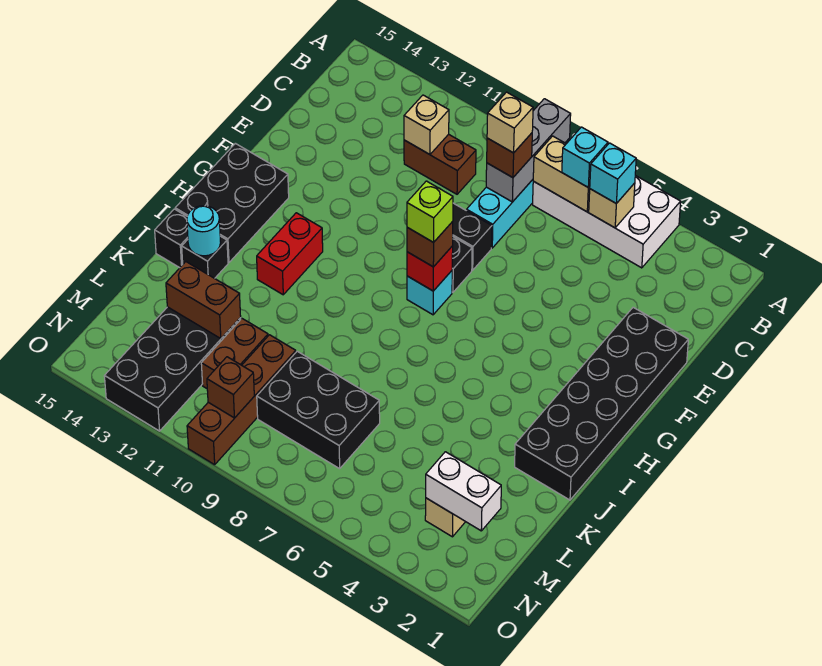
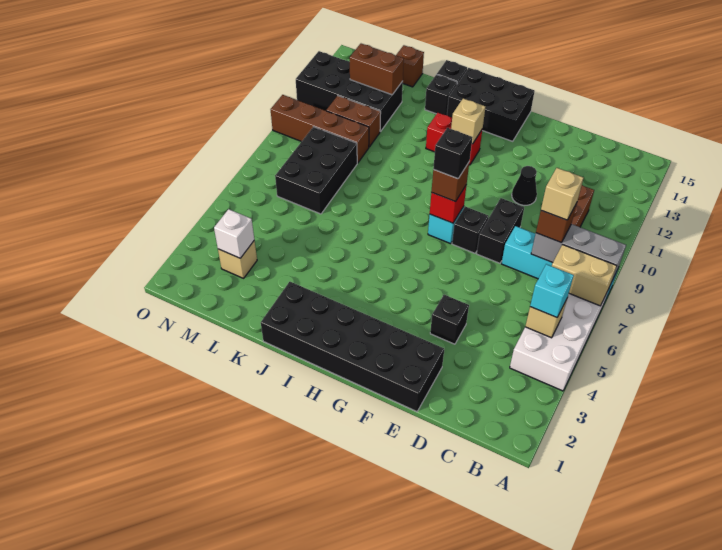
tan brick B6:B7 level 2 -> tan brick A7:B7 level 2
cyan brick B6 level 3 -> none
tan brick C11 level 2 -> tan brick H12 level 2
none -> black brick E4 level 1
none -> black cone E11 level 1
lime brick G8 level 4 -> black brick G8 level 4
cyan round brick J14 level 2 -> none
brown brick L12:L13 level 2 -> brown brick L13:M13 level 2
white brick M2:M3 level 2 -> white brick M3 level 2
brown brick N10 level 2 -> brown brick L15 level 1

